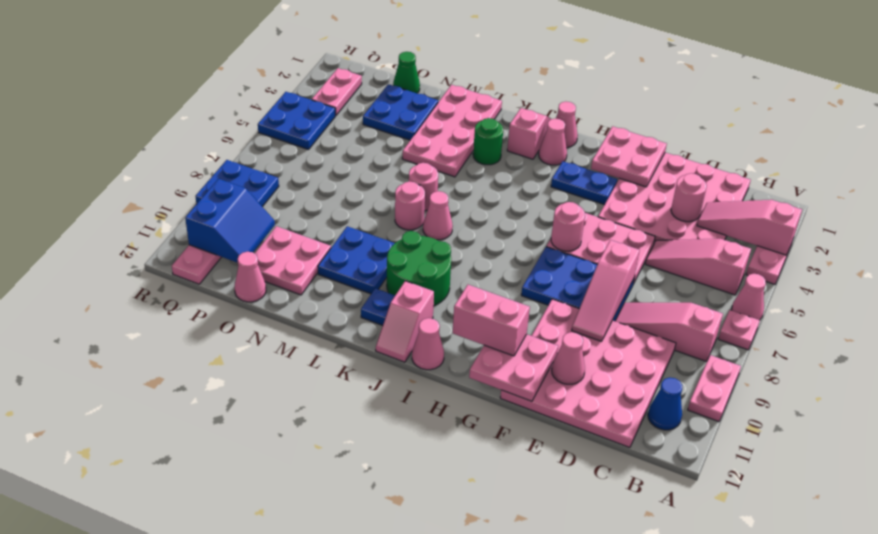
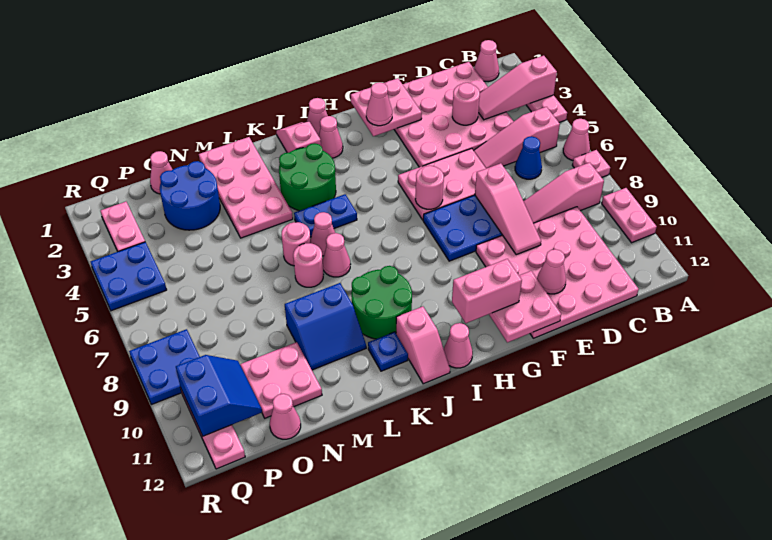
none -> pink cone B1 level 1
blue cone B11 level 1 -> blue cone C6 level 1
none -> pink cone G2 level 3
blue plate G3:H3 level 1 -> blue plate J5:K5 level 1
green round brick K3 level 1 -> green round brick J3:K4 level 1
none -> pink cone K6 level 1
blue plate L9:M10 level 1 -> blue slope L9:M10 level 1 top 9
blue plate N2:O3 level 1 -> blue round brick N2:O3 level 1
green cone O1 level 1 -> pink cone O1 level 1

